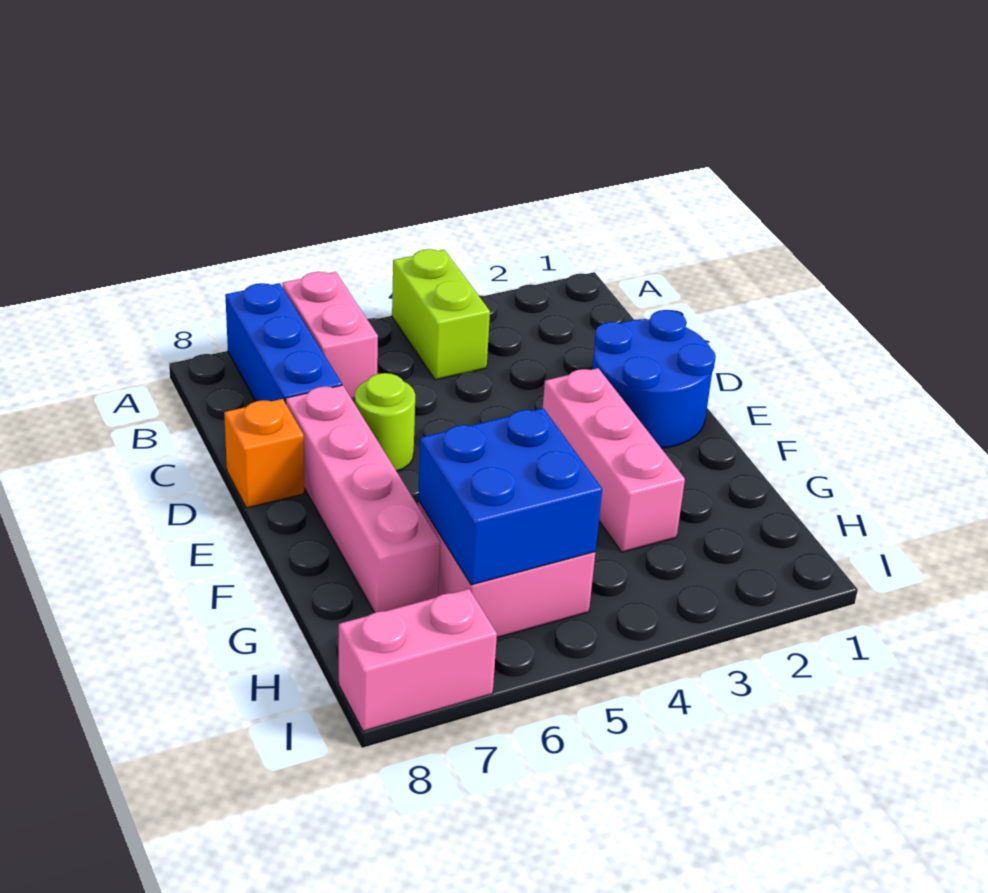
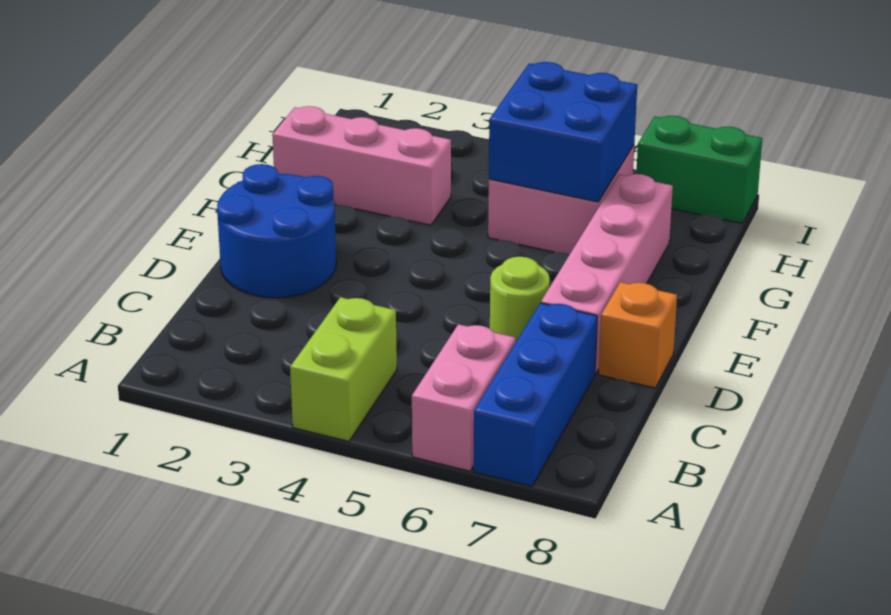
pink brick E3:G3 level 1 -> pink brick G1:G3 level 1
pink brick I7:I8 level 1 -> green brick I7:I8 level 1

